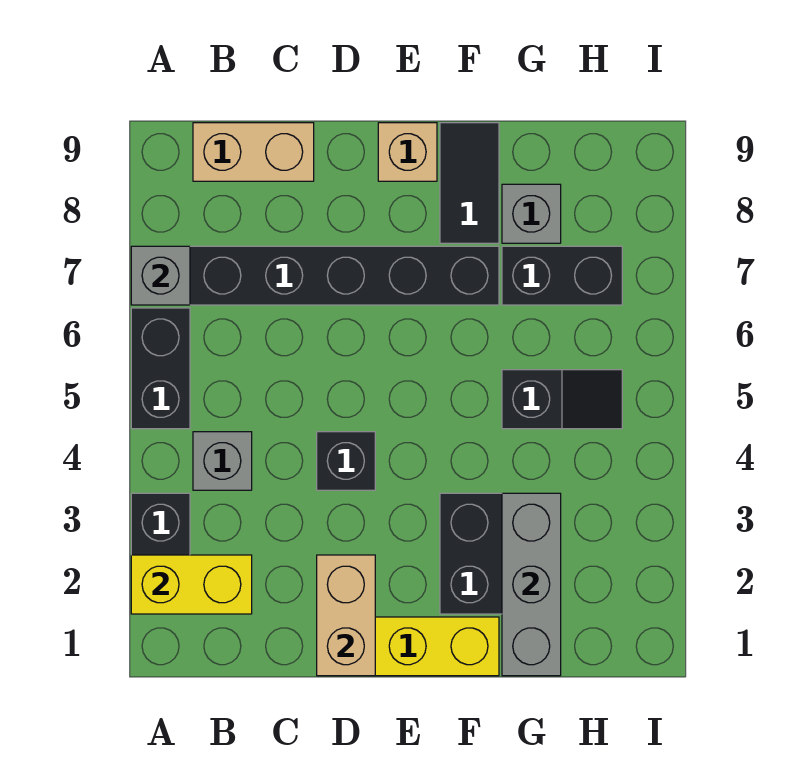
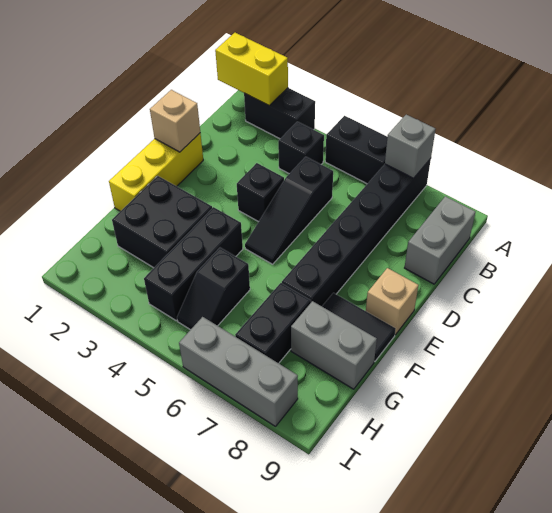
yellow brick A2:B2 level 2 -> yellow brick A1:A2 level 2
grey brick B4 level 1 -> black brick B4 level 1
tan brick B9:C9 level 1 -> grey brick B9:C9 level 1
none -> black slope C5:E5 level 1 top C
tan brick D1:D2 level 2 -> tan brick D1 level 2
none -> black brick F4:H4 level 1
grey brick G1:G3 level 2 -> grey brick I6:I8 level 1
grey brick G8 level 1 -> grey brick G8:G9 level 1

